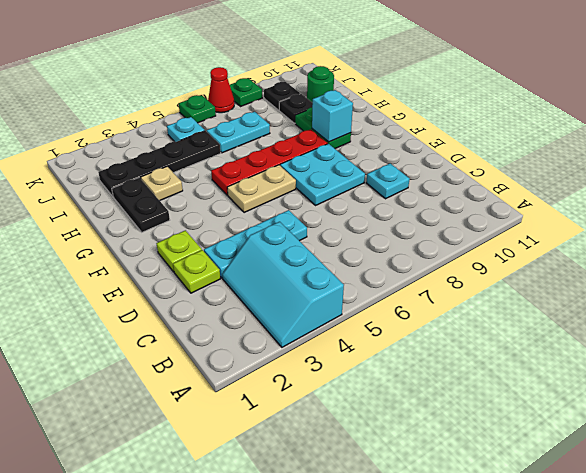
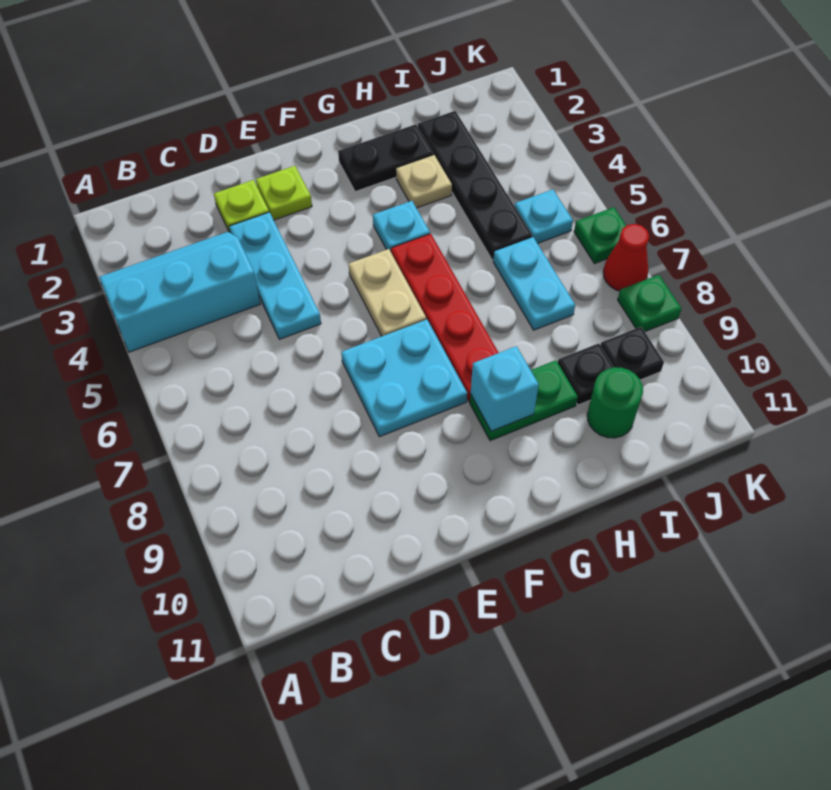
cyan plate D9 level 1 -> cyan plate G4 level 1

